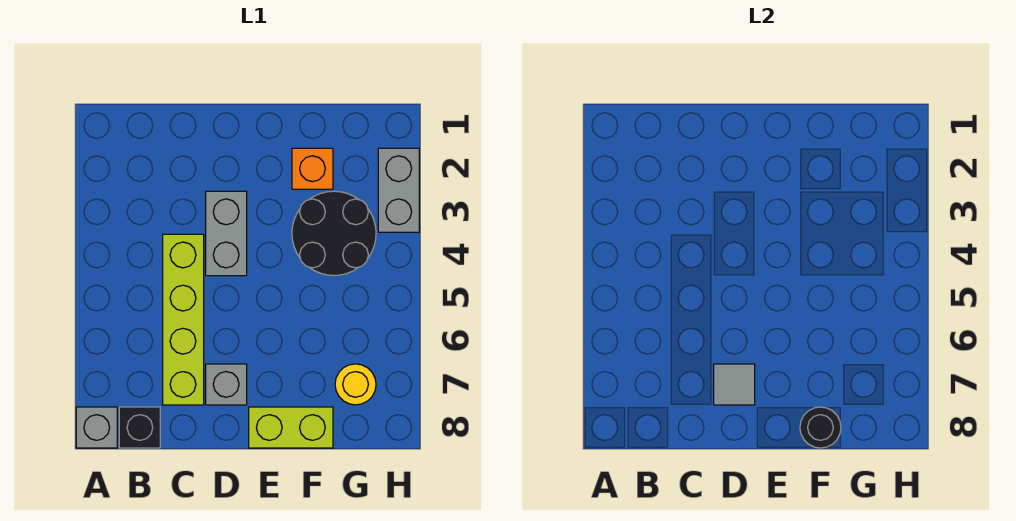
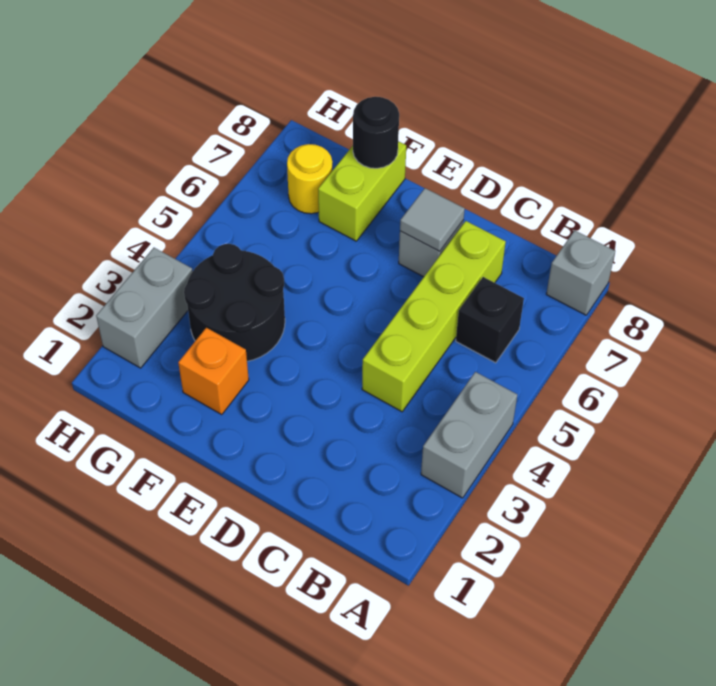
black brick B8 level 1 -> black brick B6 level 1
grey brick D3:D4 level 1 -> grey brick A3:A4 level 1
lime brick E8:F8 level 1 -> lime brick F7:F8 level 1

